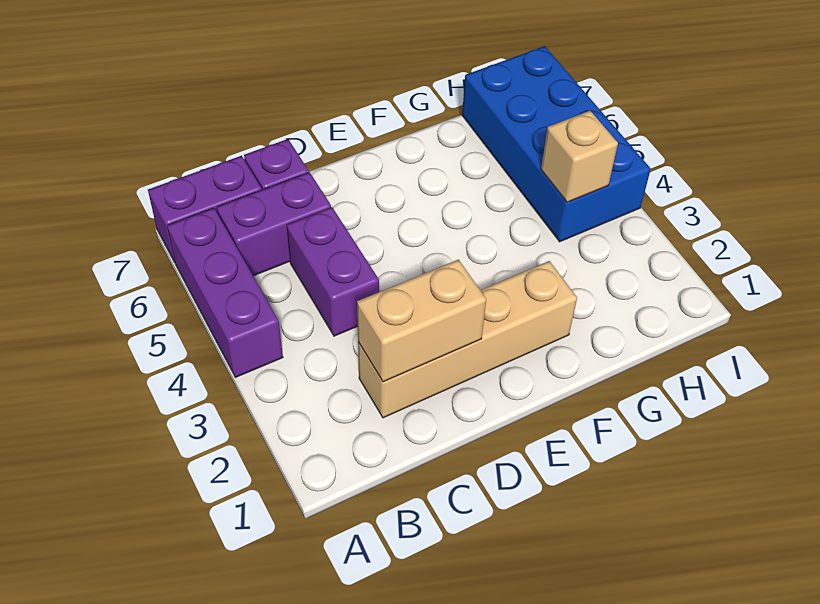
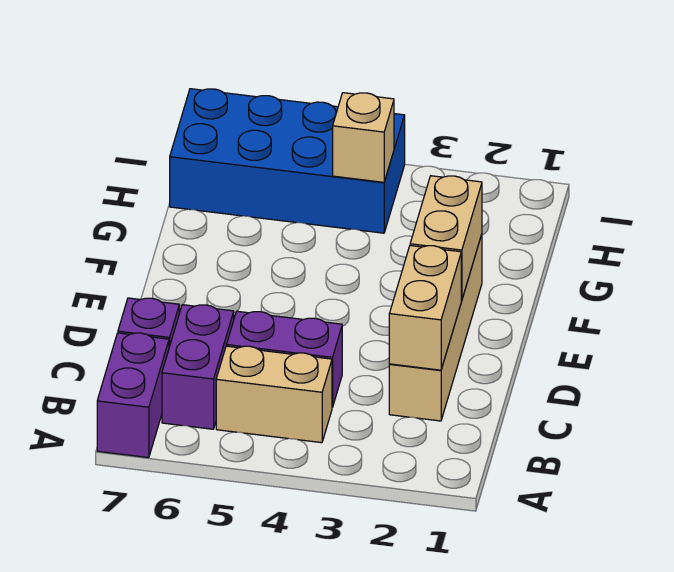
purple brick A4:A6 level 1 -> none
none -> tan brick B4:B5 level 1
none -> tan brick E2:F2 level 2

